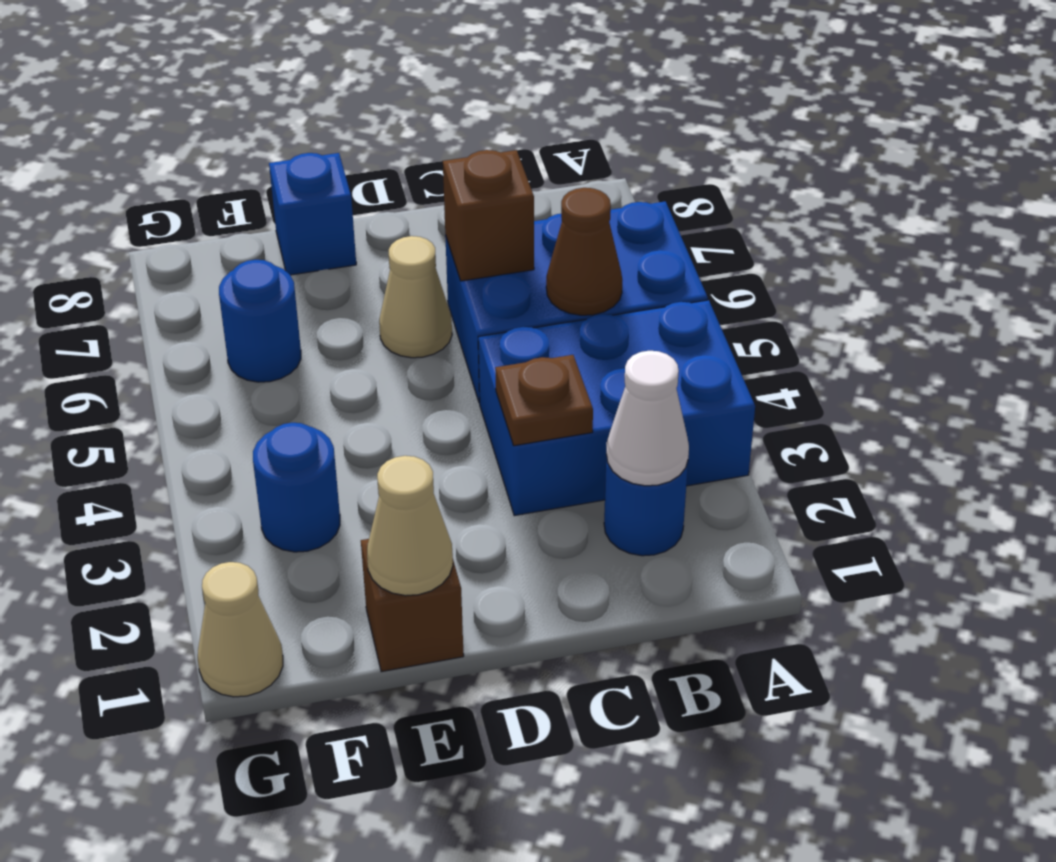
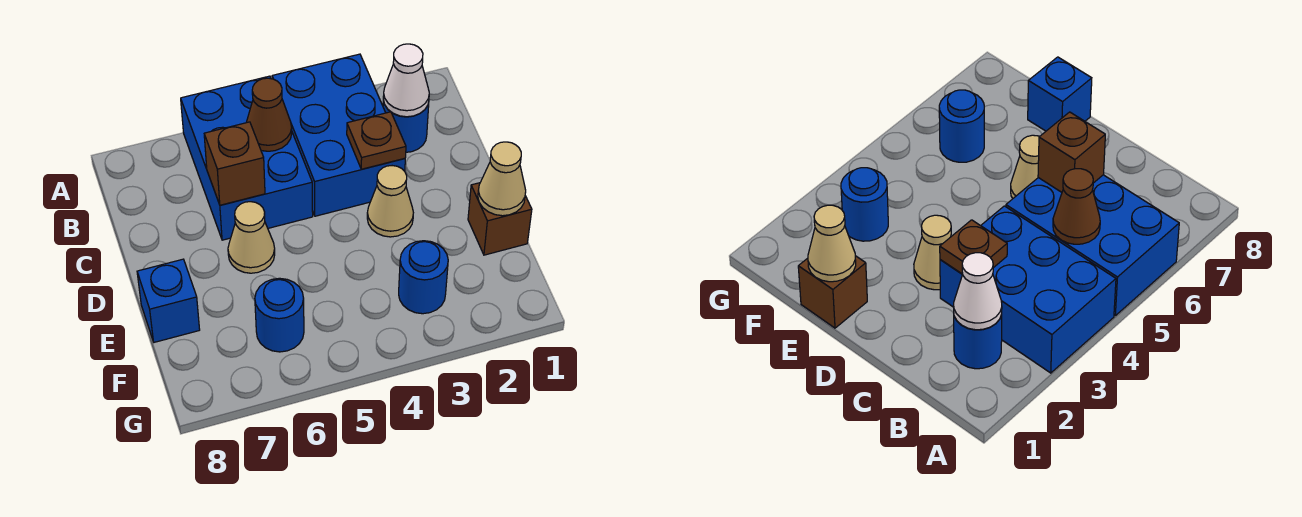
tan cone G1 level 1 -> tan cone D3 level 1

